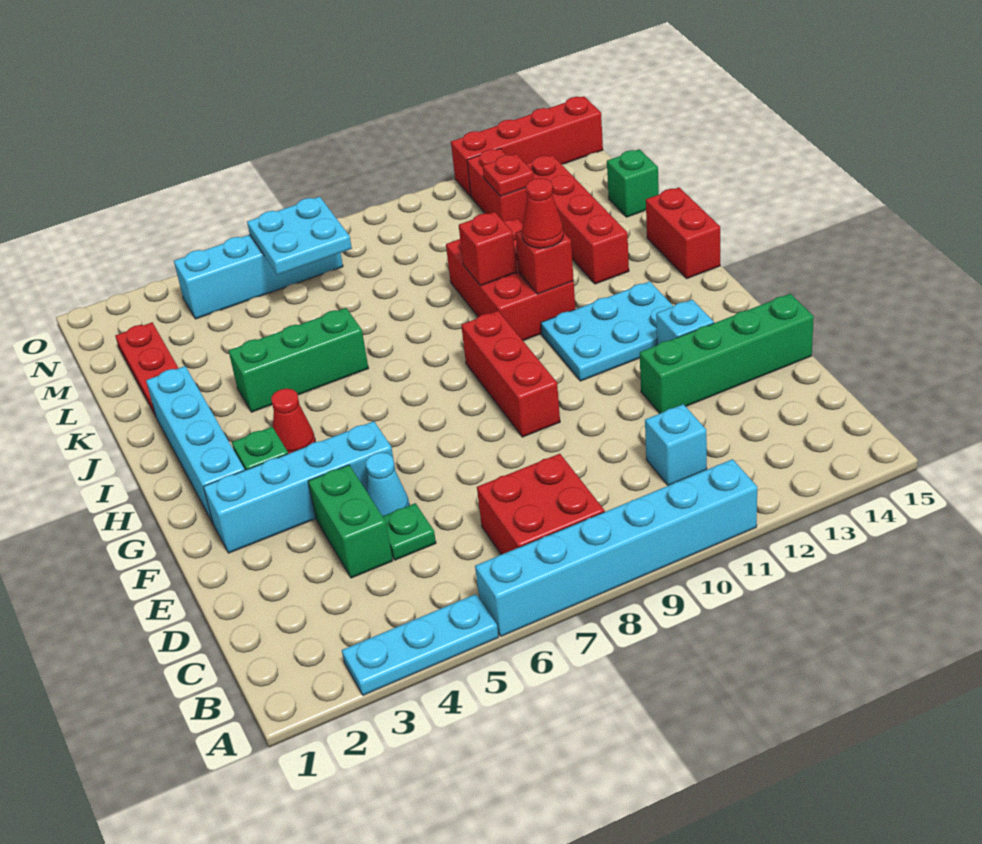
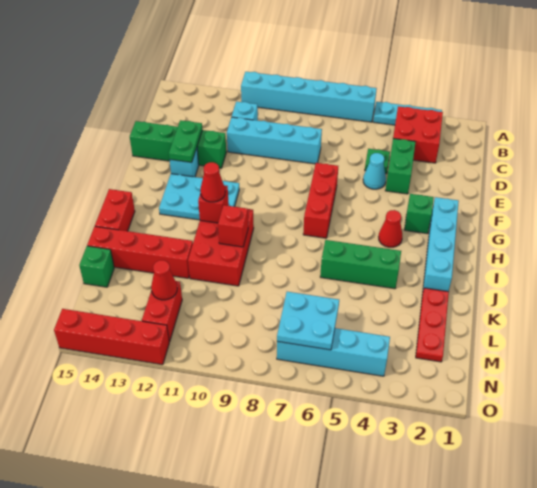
red brick B7:C8 level 1 -> red brick B3:C4 level 1
none -> green plate E13:F13 level 2
cyan brick F2:F5 level 1 -> cyan brick D8:D11 level 1
red brick F9:H9 level 1 -> red brick F7:H7 level 1
red brick J13:M13 level 1 -> red brick K12:K15 level 1
red plate M12 level 2 -> red cone M12 level 2

